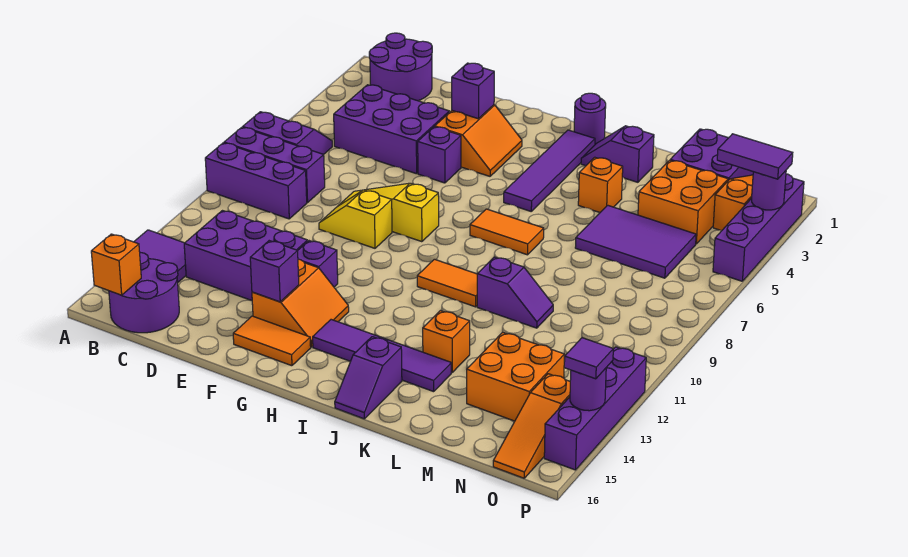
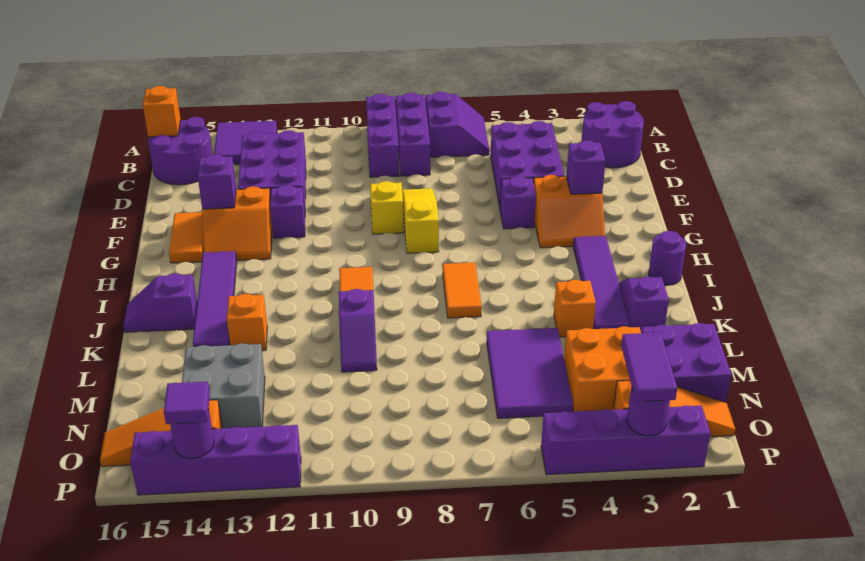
purple tile I2:I5 level 1 -> purple tile H3:K3 level 1
orange brick M13:N14 level 1 -> grey brick M13:N14 level 1

